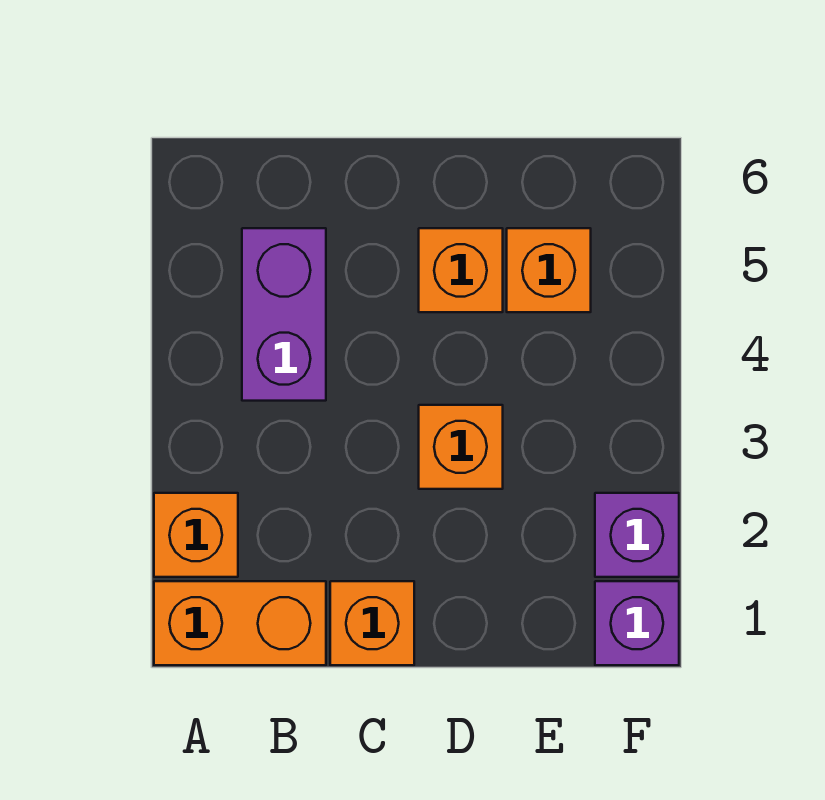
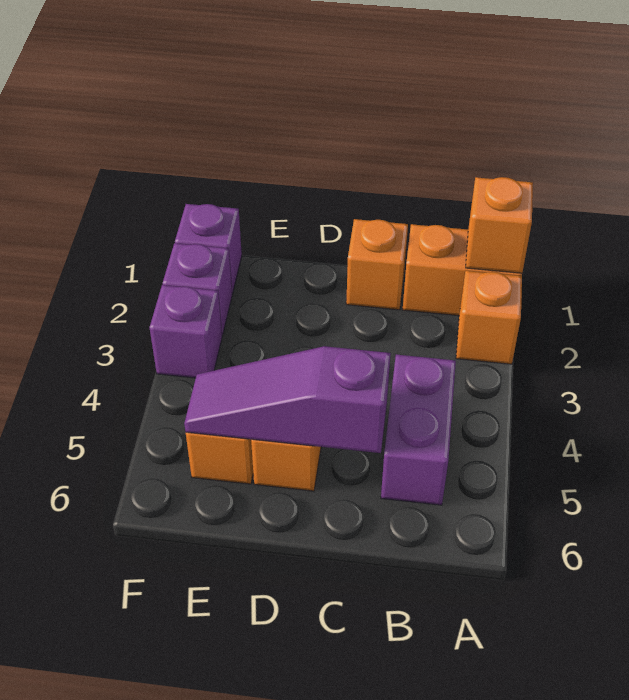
none -> purple slope C5:E5 level 2 top C
orange brick D3 level 1 -> orange brick A1 level 2
none -> purple brick F3 level 1

